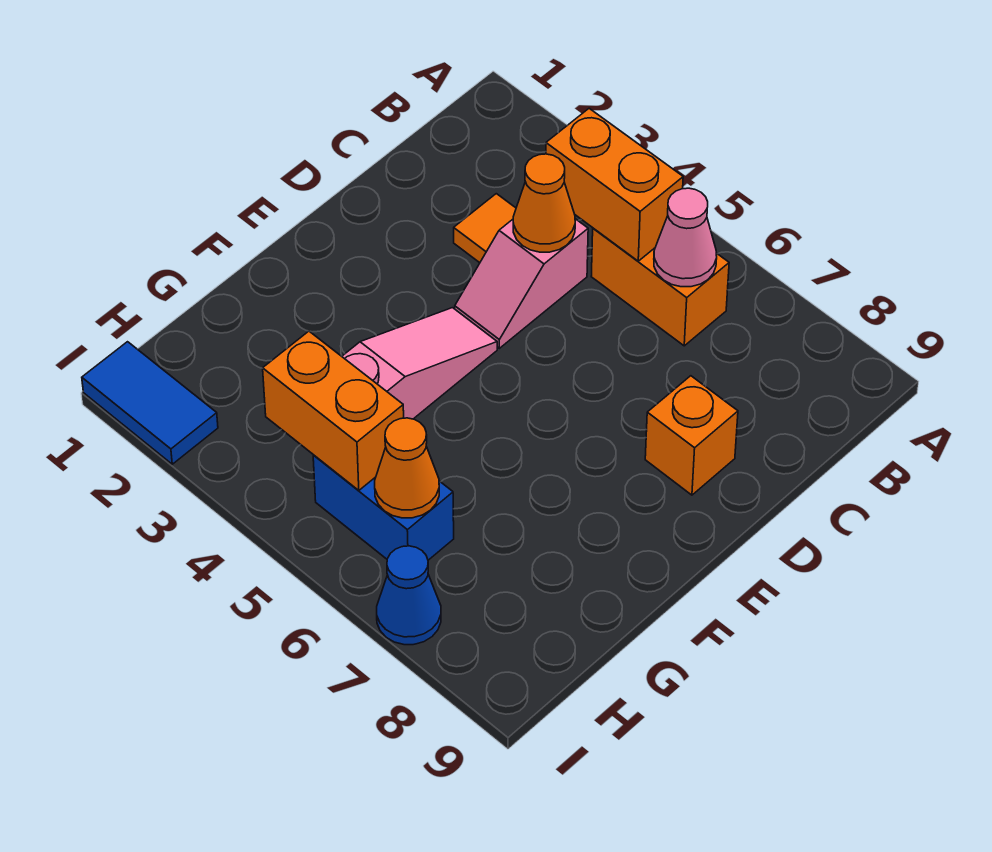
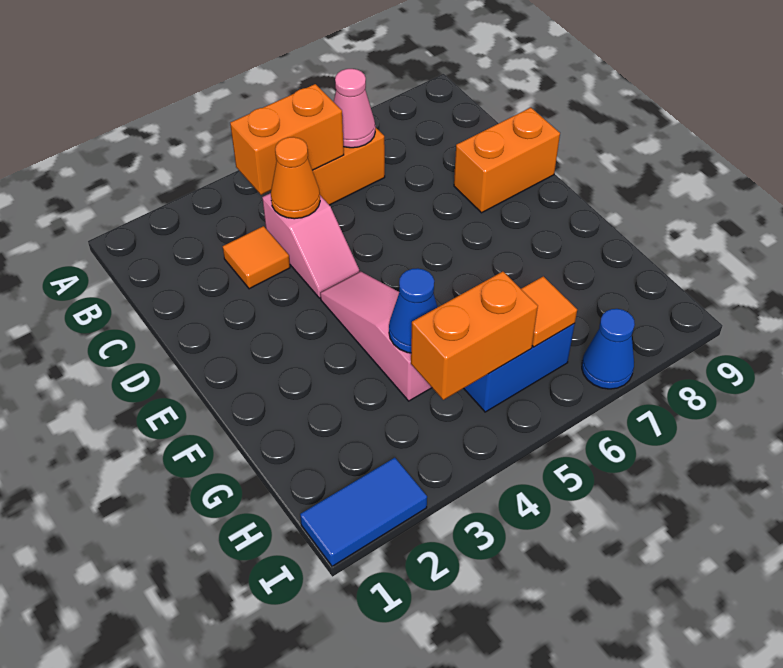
orange brick D8 level 1 -> orange brick D8:D9 level 1
none -> blue cone G4 level 2
orange cone H6 level 2 -> orange tile H6 level 2

